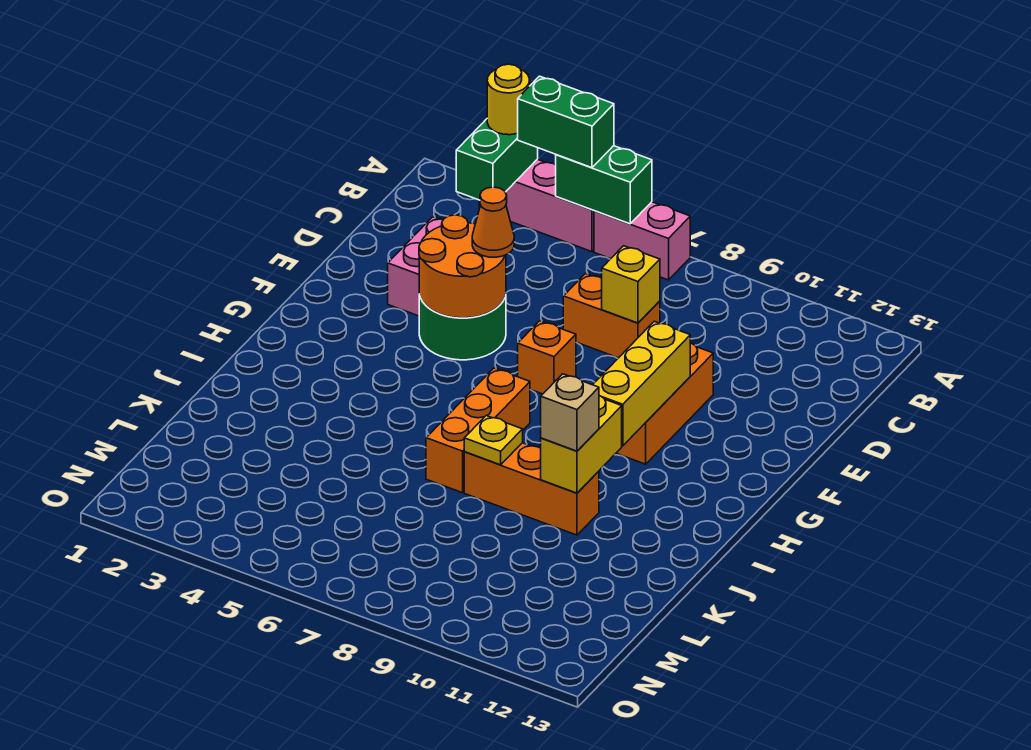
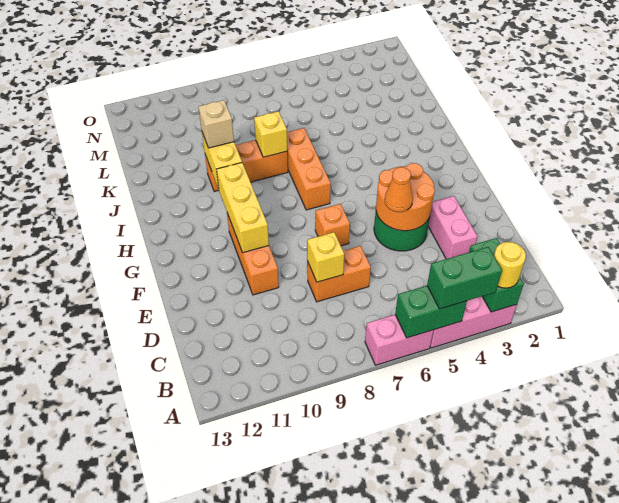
yellow plate J8 level 2 -> yellow brick J8 level 2

